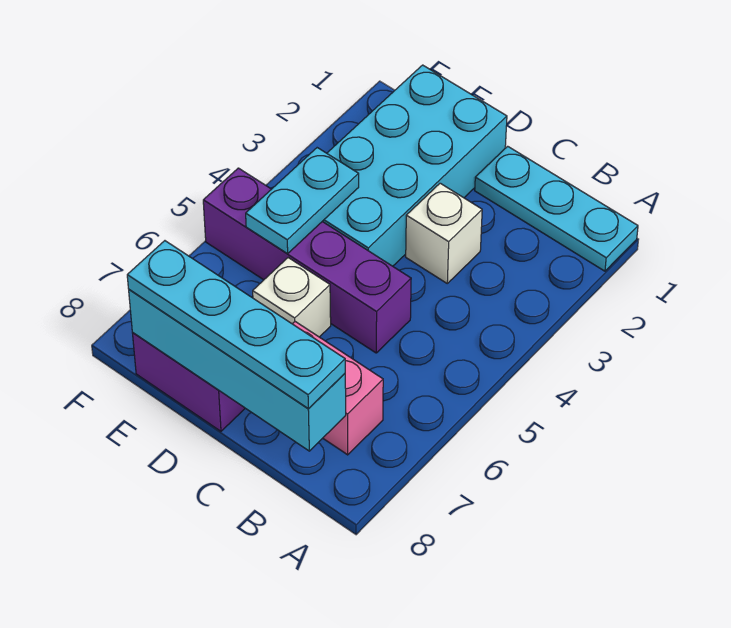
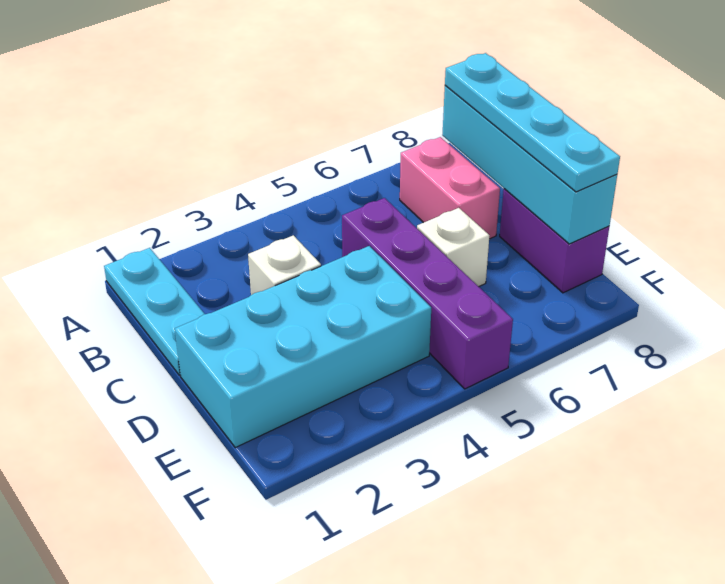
cyan plate E4:E5 level 2 -> none

